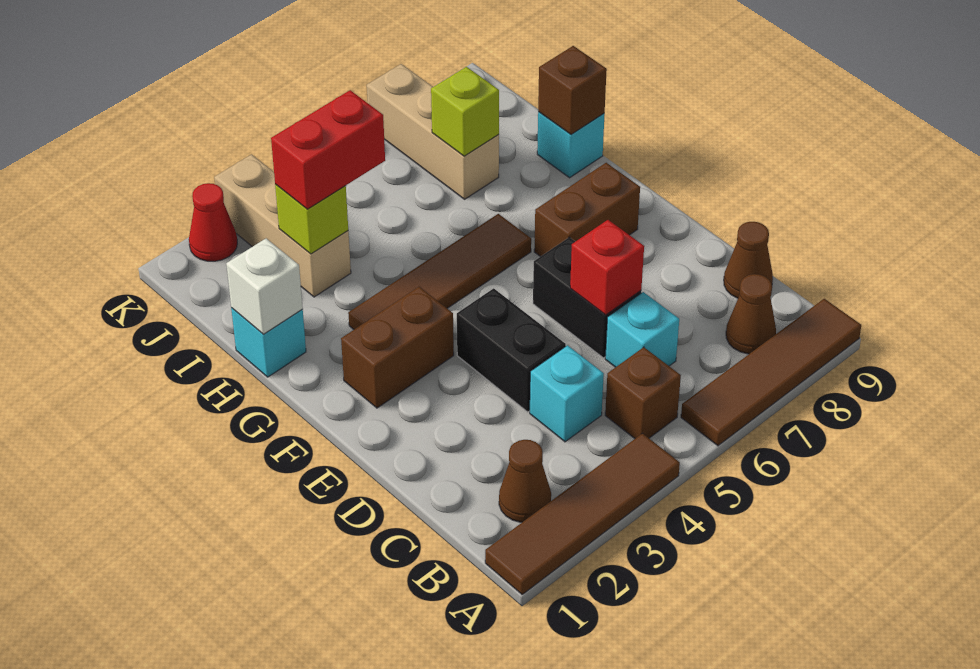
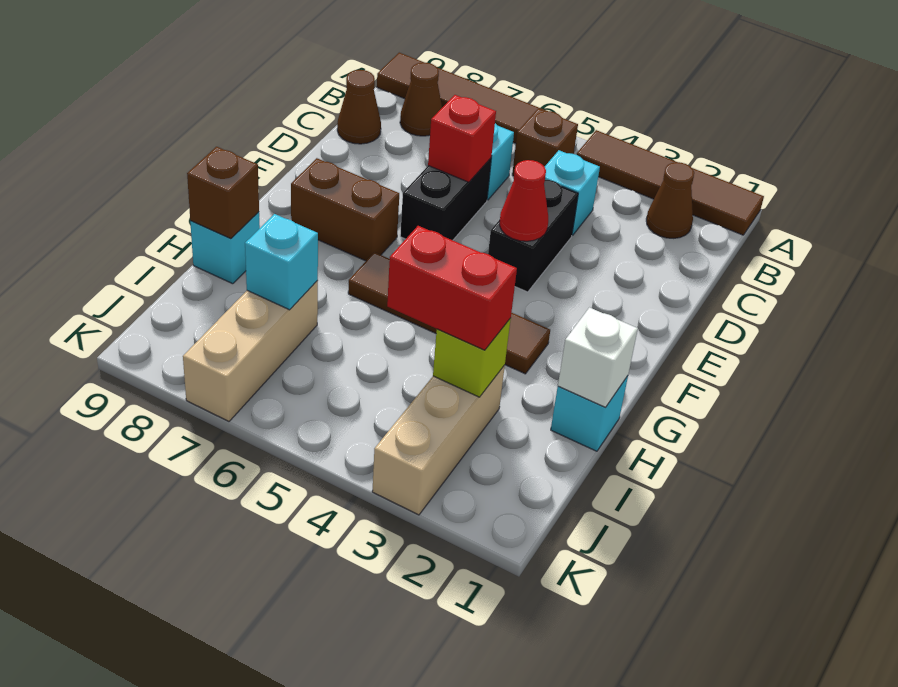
brown brick F2:F3 level 1 -> none
lime brick I7 level 2 -> cyan brick I7 level 2
red cone K2 level 1 -> red cone E4 level 2

